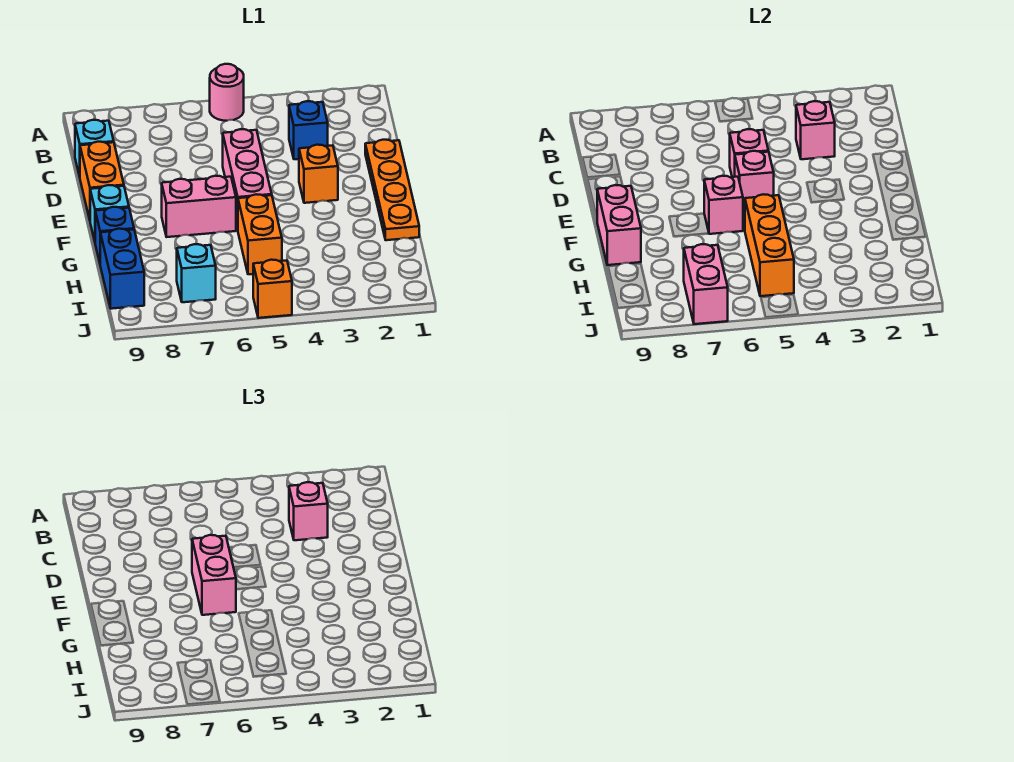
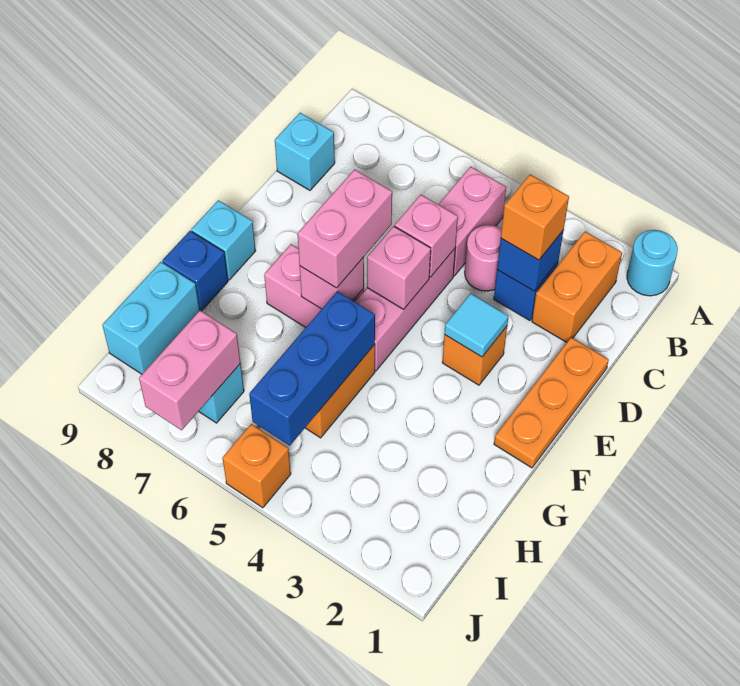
none -> cyan round brick A1 level 1
pink round brick A5 level 1 -> pink round brick C4 level 1
pink brick C3 level 2 -> blue brick C3 level 2
pink brick C3 level 3 -> orange brick C3 level 3
orange plate D1:G1 level 1 -> orange plate D1:F1 level 1
orange brick D9:E9 level 1 -> orange brick B2:C2 level 1
none -> cyan tile E3 level 2
pink brick F9:G9 level 2 -> pink brick B5:C5 level 1
orange brick G5:I5 level 2 -> blue brick G5:I5 level 2
blue brick H9:I9 level 1 -> cyan brick H9:I9 level 1

